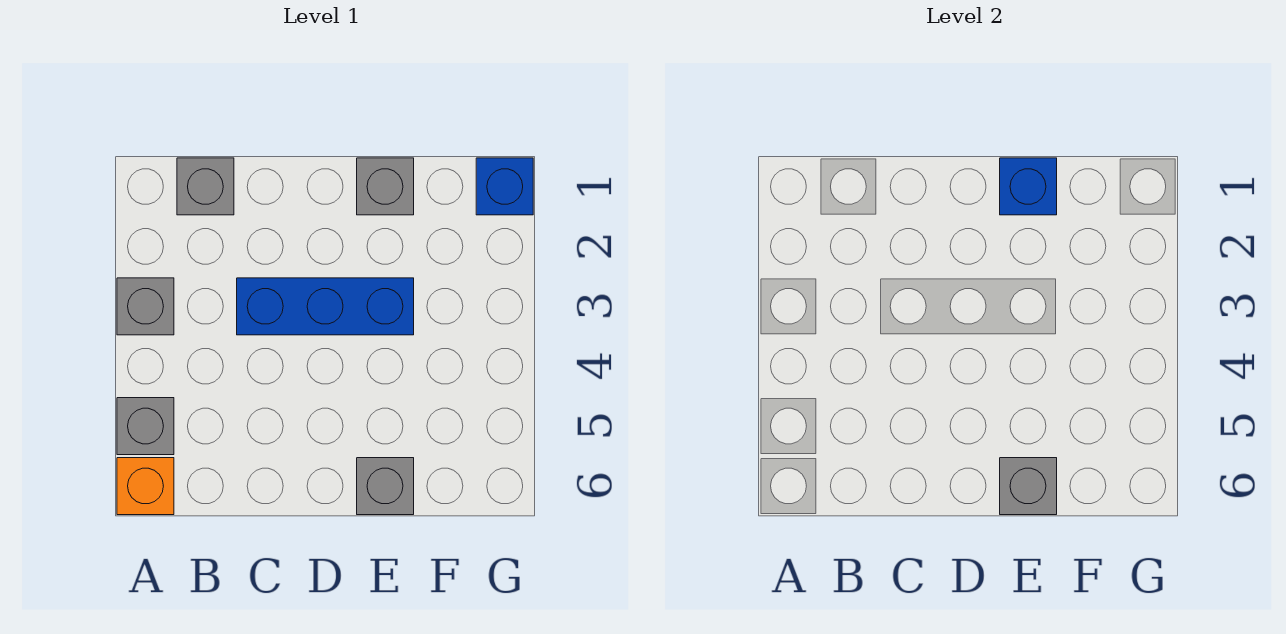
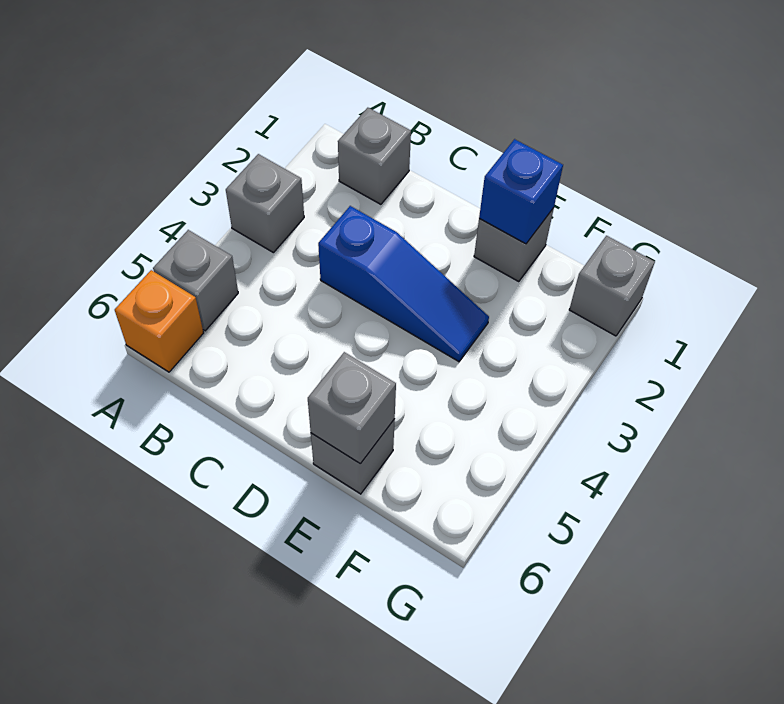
blue brick C3:E3 level 1 -> blue slope C3:E3 level 1 top C
blue brick G1 level 1 -> grey brick G1 level 1

